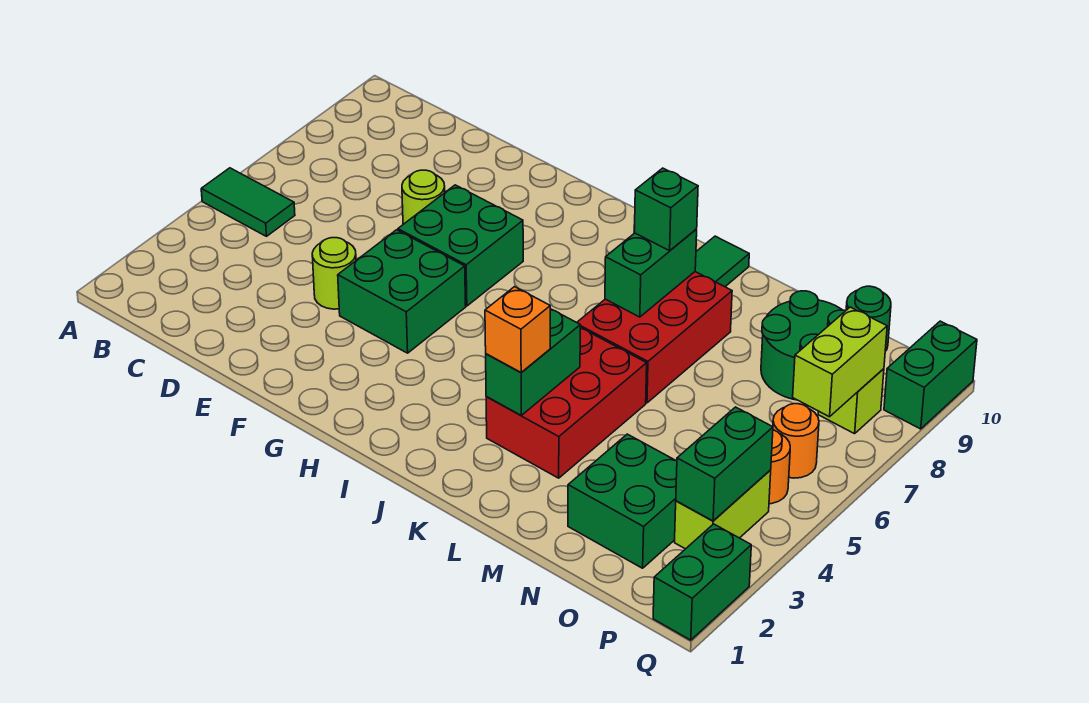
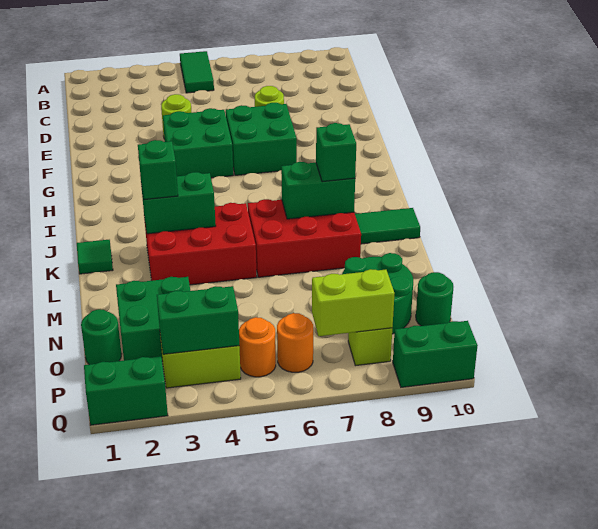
none -> green tile K1 level 1
orange brick K3 level 3 -> green brick K3 level 3
none -> green round brick O1 level 1

